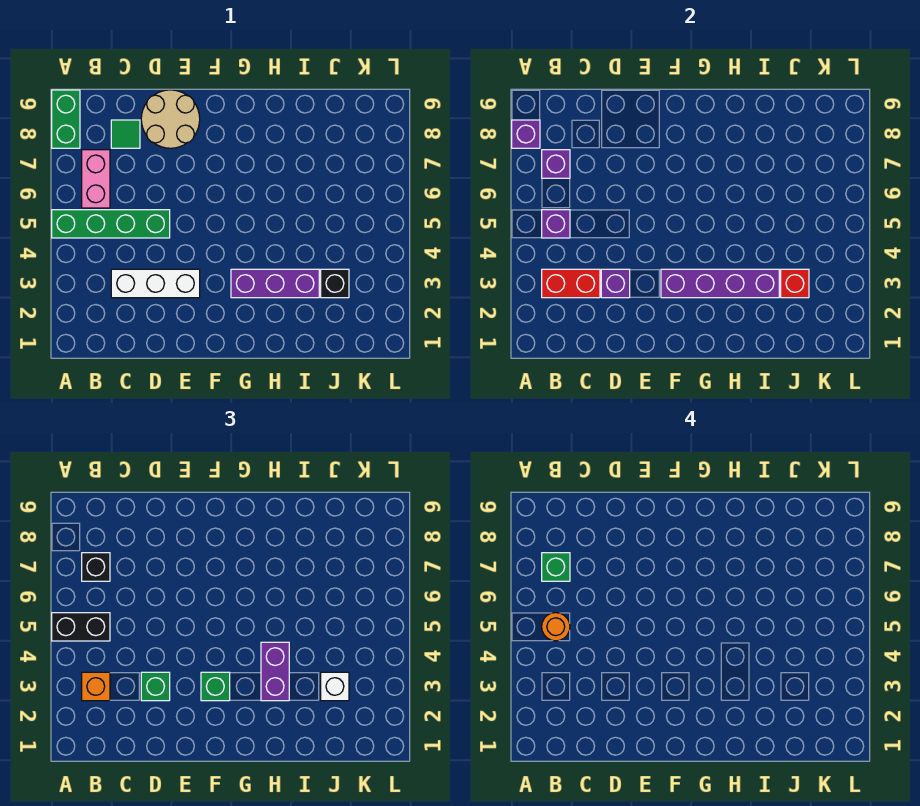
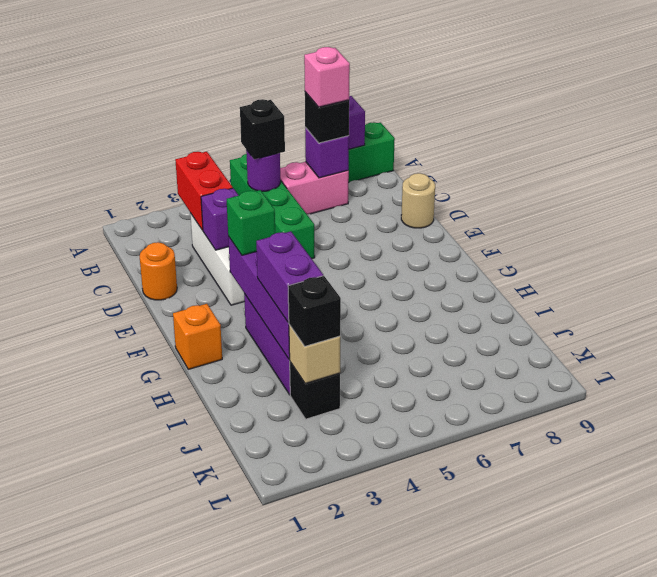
black brick A5:B5 level 3 -> black brick B5 level 3
orange brick B3 level 3 -> orange brick G1 level 1
purple brick B5 level 2 -> purple round brick B5 level 2
orange round brick B5 level 4 -> orange round brick D1 level 1
green brick B7 level 4 -> pink brick B7 level 4
green tile C8 level 1 -> none
green brick D3 level 3 -> none
tan round brick D8:E9 level 1 -> tan round brick D9 level 1
purple brick H3:H4 level 3 -> purple brick H3:I3 level 3
red brick J3 level 2 -> tan brick J3 level 2
white brick J3 level 3 -> black brick J3 level 3

